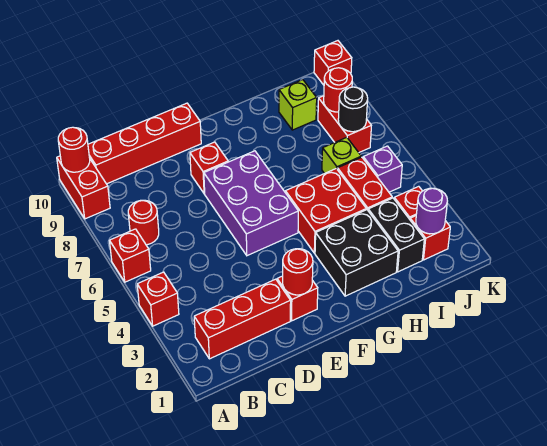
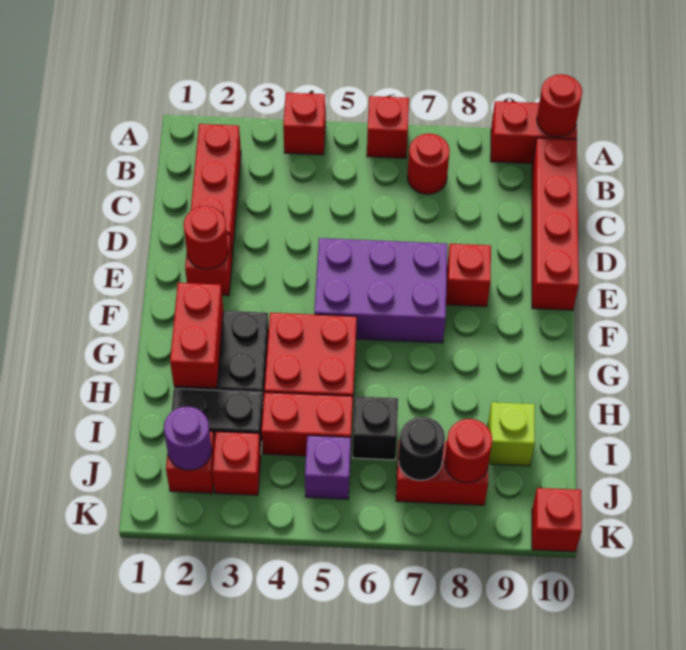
none -> red brick G2:H2 level 2
lime brick I6 level 1 -> black brick I6 level 1

